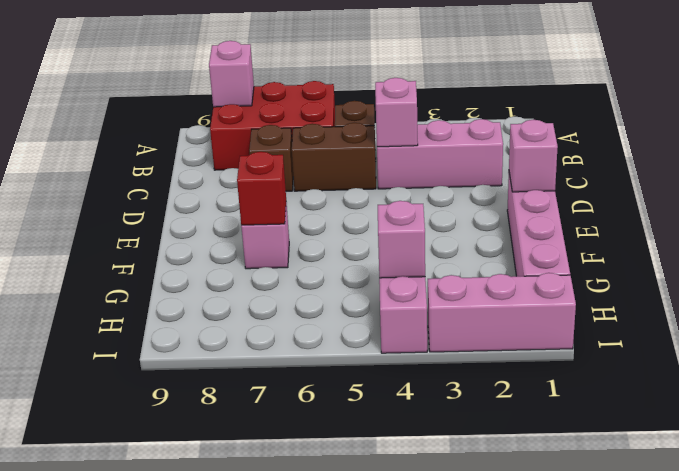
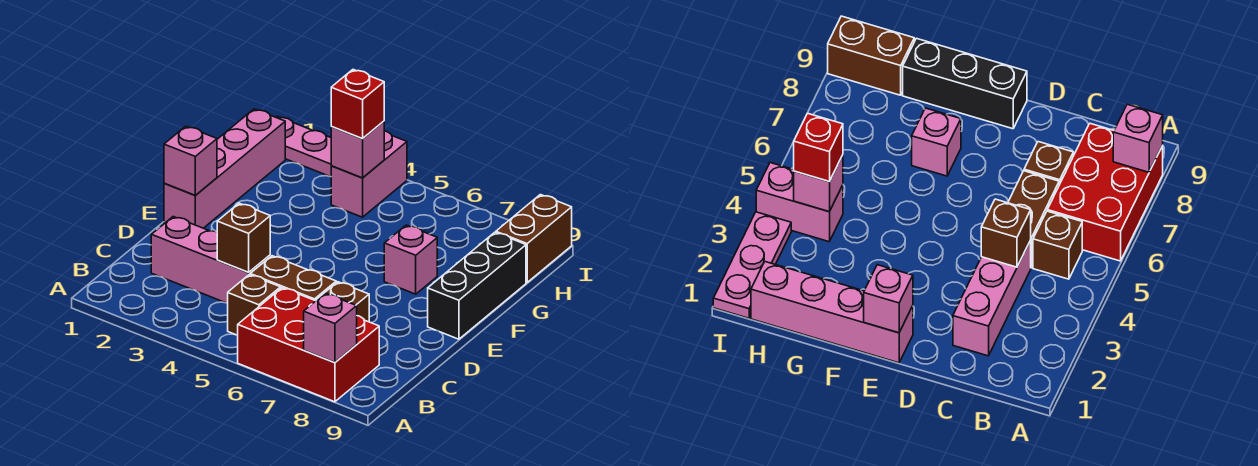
pink brick C4 level 2 -> brown brick C4 level 2
none -> black brick E9:G9 level 1
red brick F7 level 2 -> red brick H4 level 3
none -> brown brick H9:I9 level 1
pink brick I1:I3 level 1 -> pink plate I1:I3 level 1

